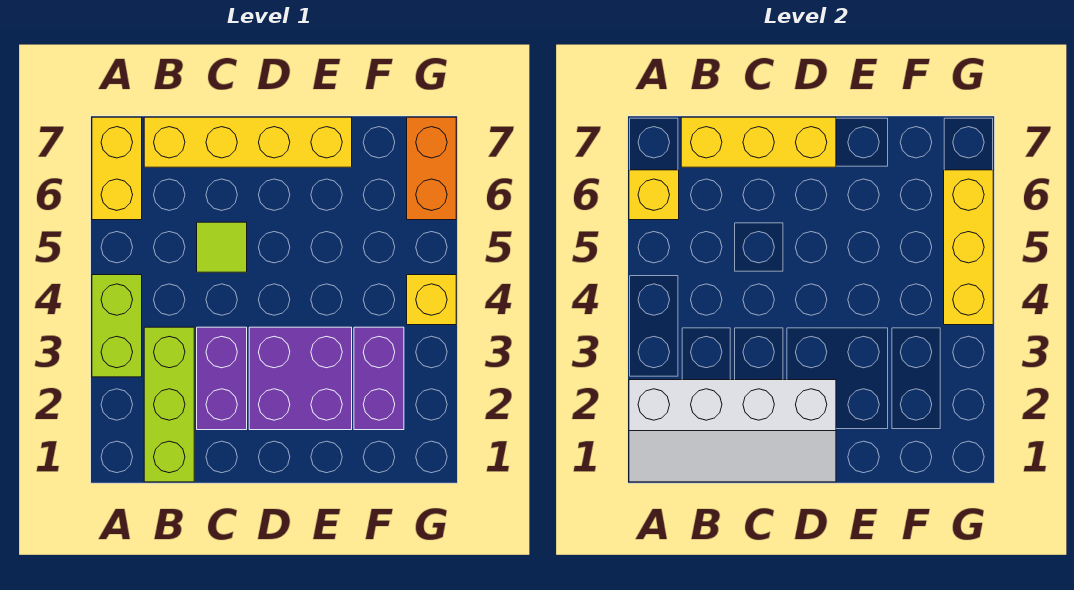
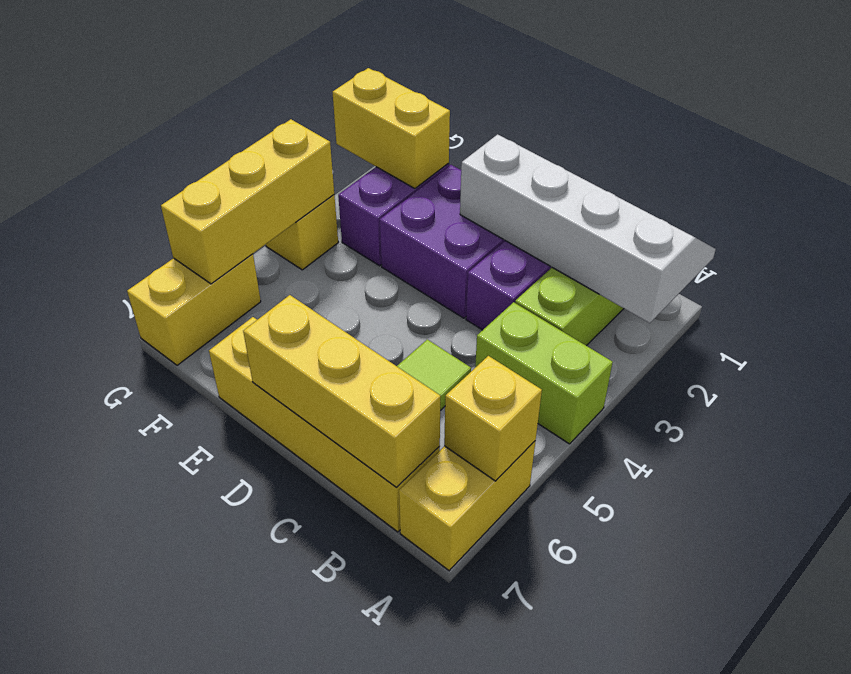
lime brick A3:A4 level 1 -> lime brick A4:B4 level 1
none -> yellow brick F2:G2 level 2
orange brick G6:G7 level 1 -> yellow brick G6:G7 level 1

